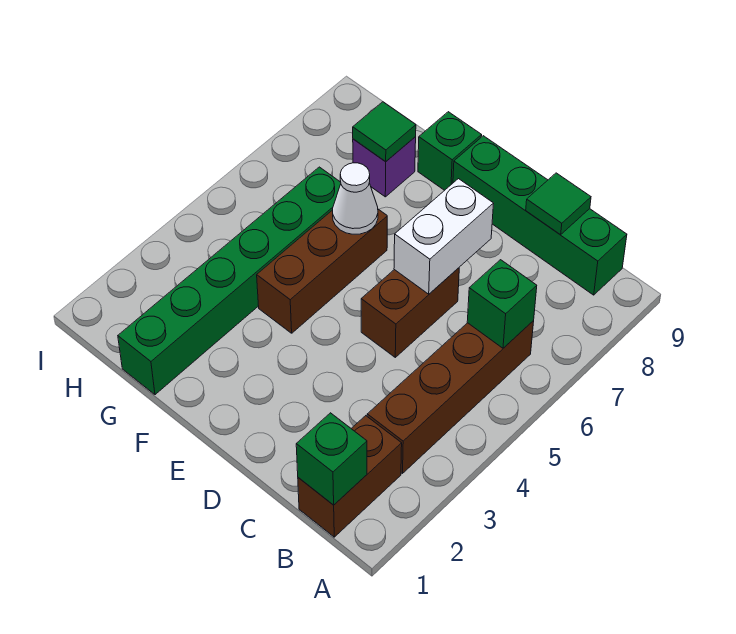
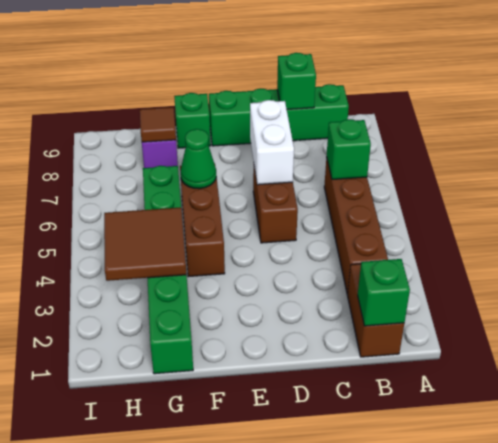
green tile C9 level 2 -> green brick C9 level 2
white cone F6 level 2 -> green cone F6 level 2
none -> brown tile G3:H4 level 2
green tile G8 level 2 -> brown tile G8 level 2

